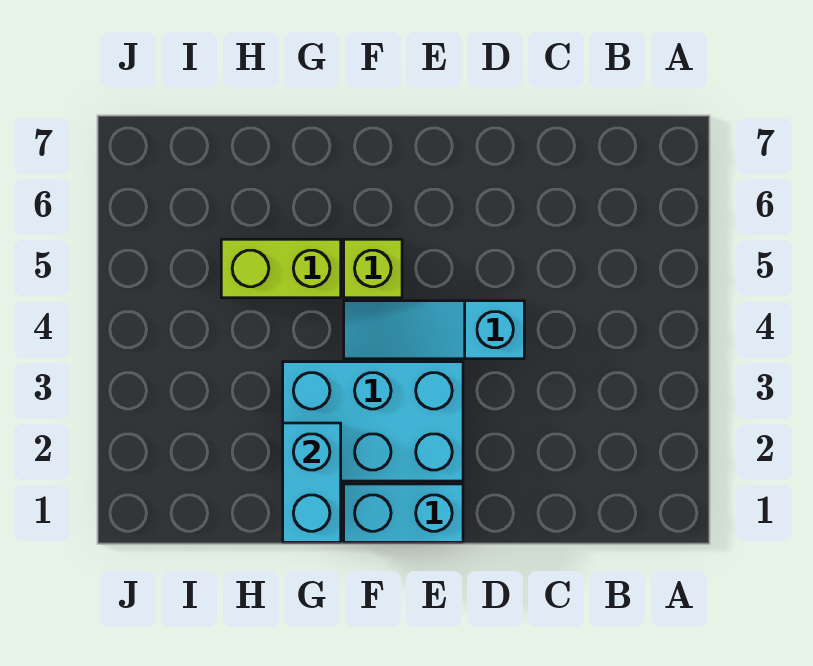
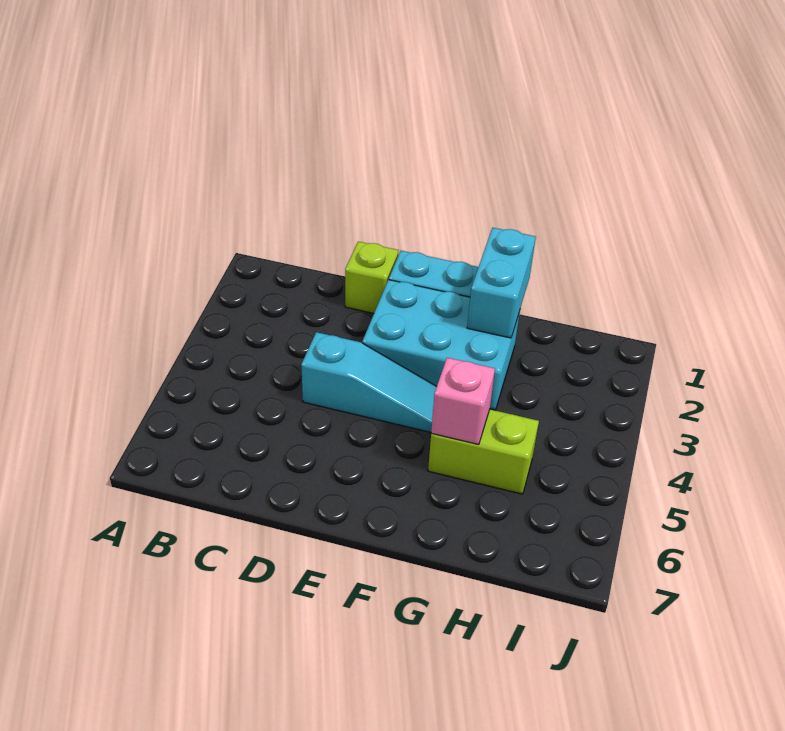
lime brick F5 level 1 -> lime brick D1 level 1
none -> pink brick G5 level 2

